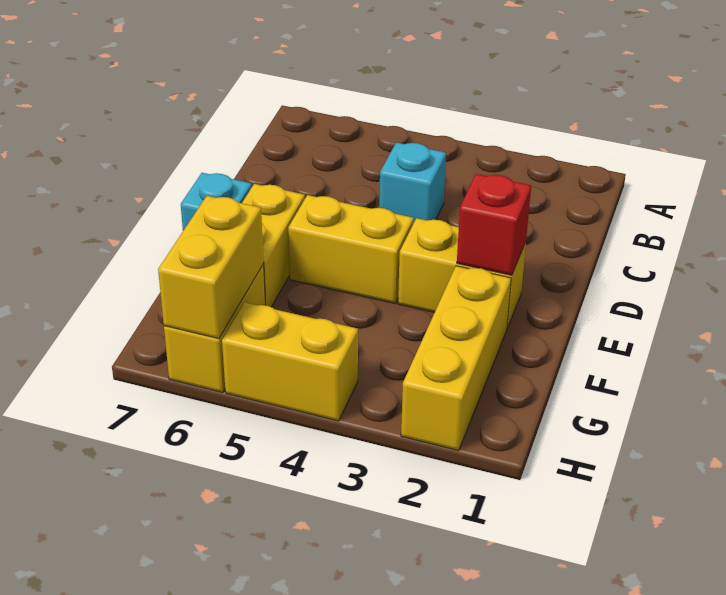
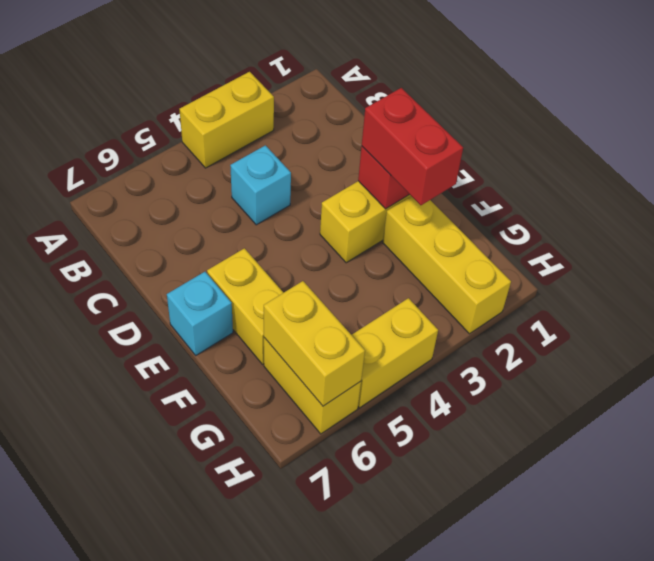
none -> red brick E2:F2 level 3
yellow brick E4:E5 level 1 -> yellow brick A3:A4 level 1

